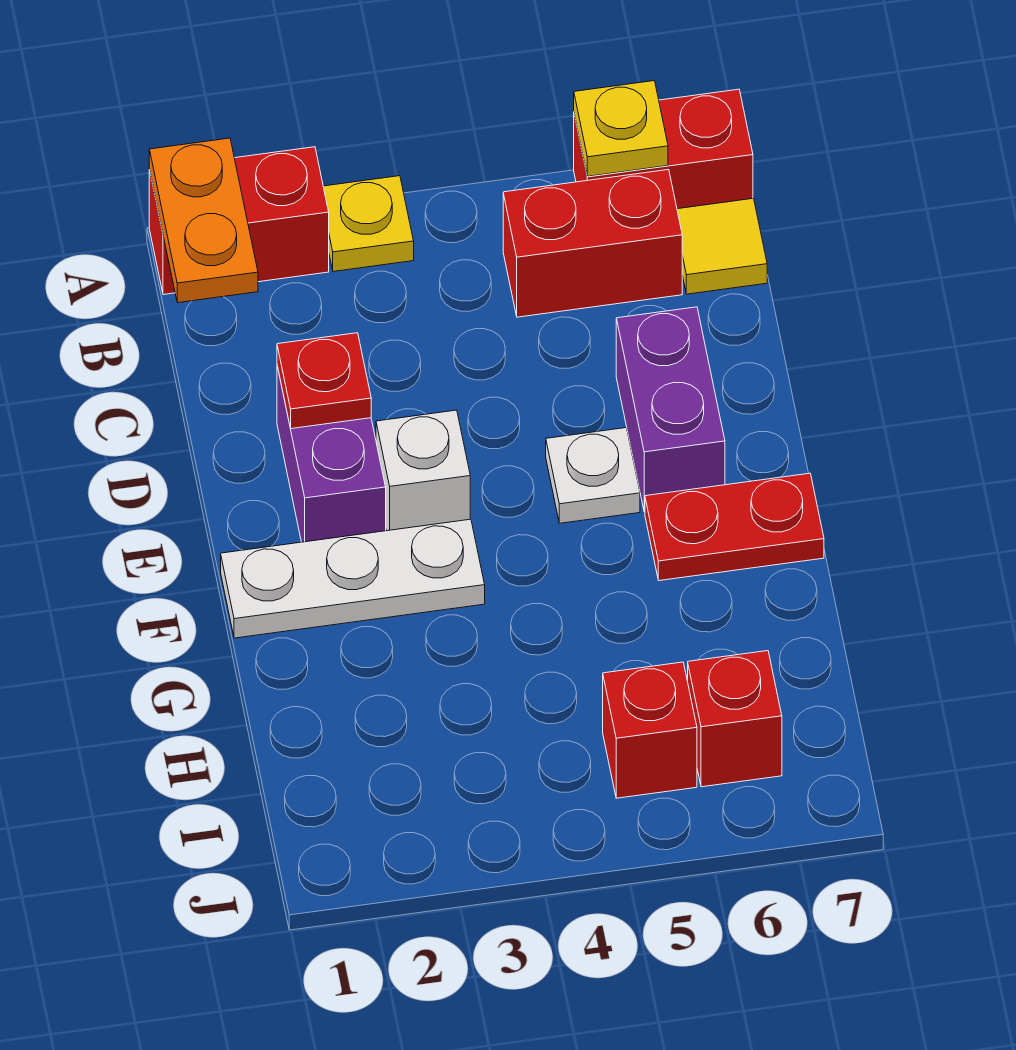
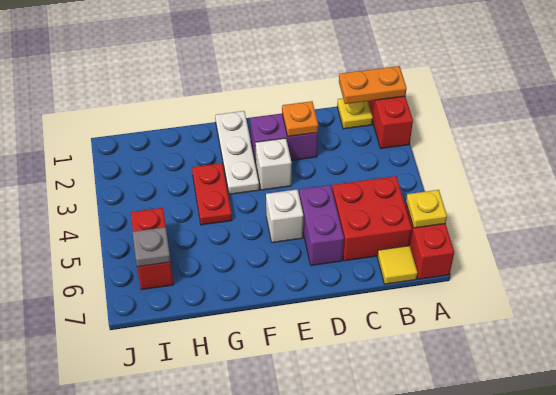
yellow plate A3 level 1 -> yellow plate B1 level 1
red brick B5:B6 level 1 -> red brick B5:C6 level 1
red plate D2 level 2 -> orange plate D2 level 2
purple brick D6:E6 level 1 -> purple brick D5:D6 level 1
white plate E5 level 1 -> white brick E5 level 1
red plate F6:F7 level 1 -> red plate G3:G4 level 1
none -> grey plate I6 level 2

